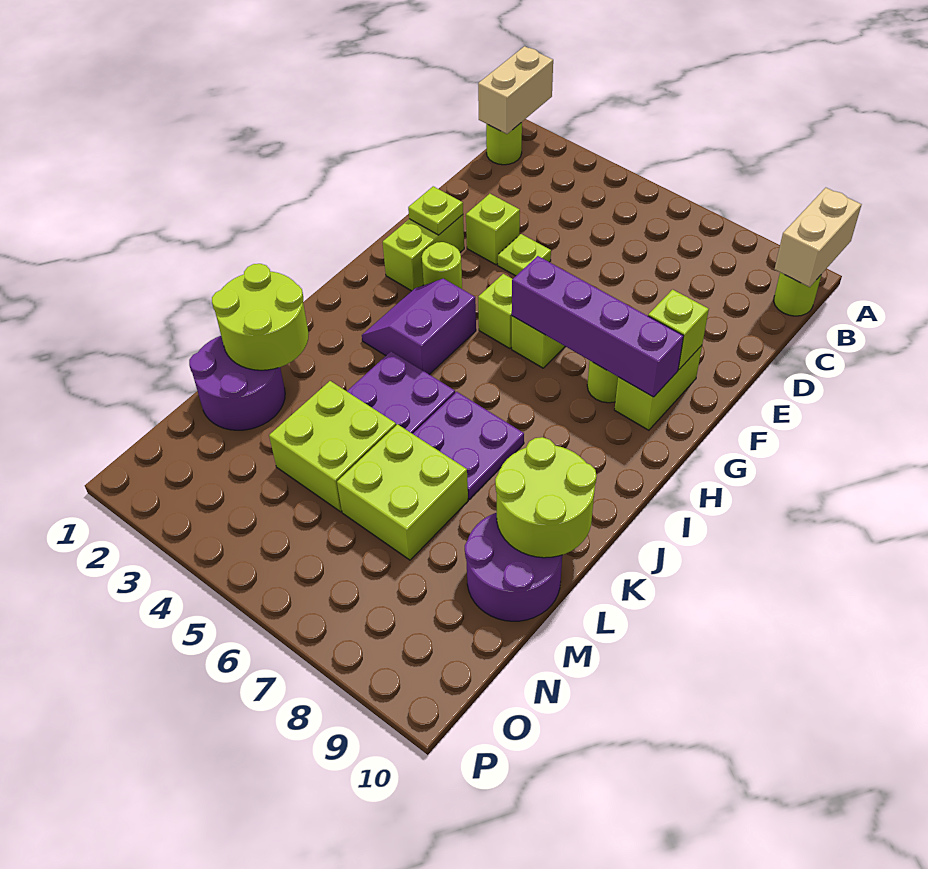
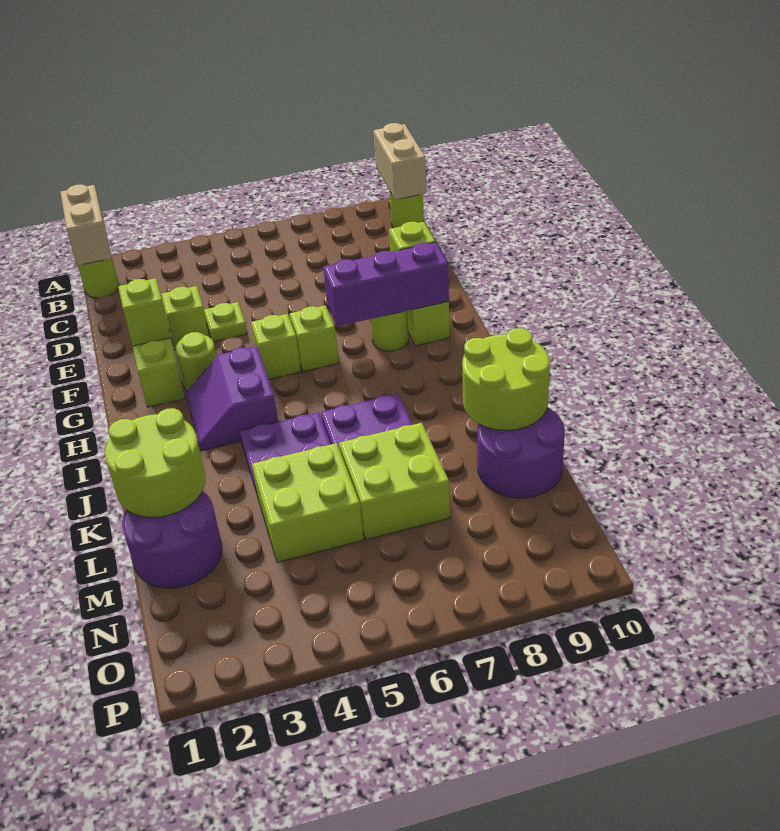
lime plate F2 level 2 -> lime brick F2 level 2
purple brick G6:G9 level 2 -> purple brick G7:G9 level 2

